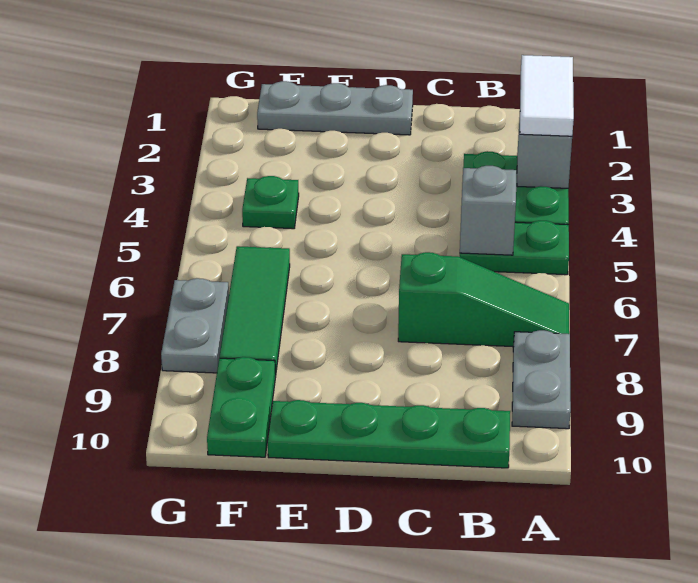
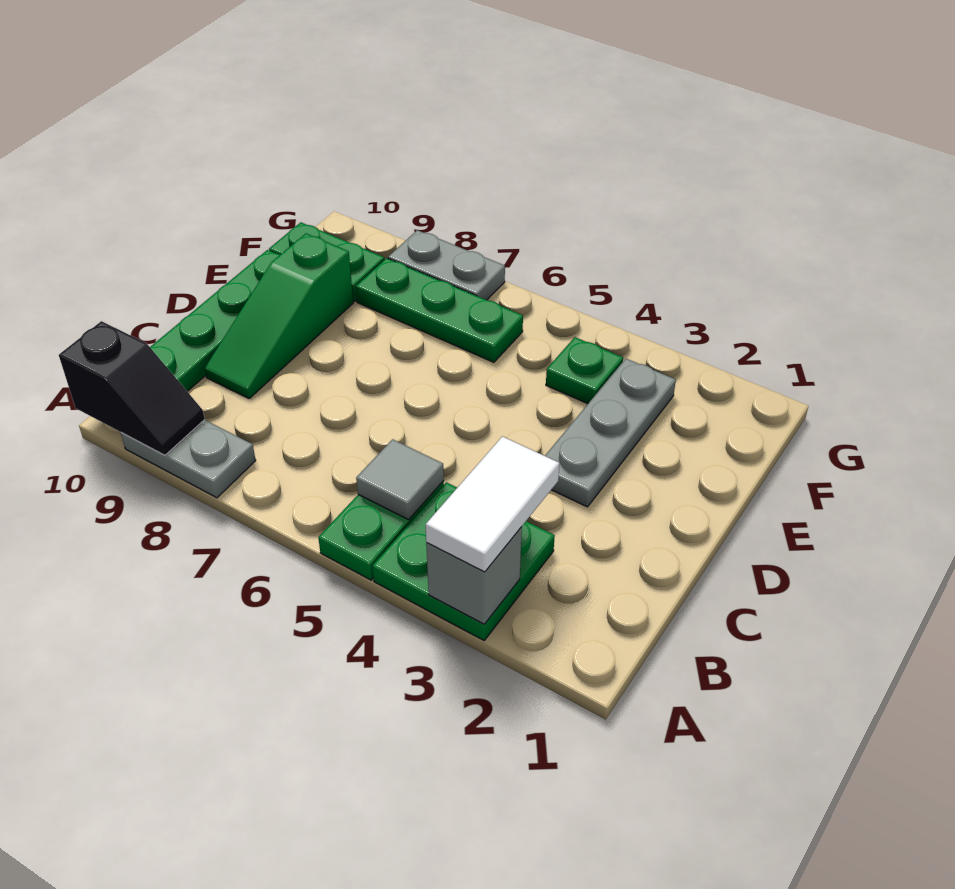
white tile A2:A3 level 3 -> white tile A3:B3 level 3
green slope A7:C7 level 1 top C -> green slope C9:E9 level 1 top E
none -> black slope A9:A10 level 2 top 10
grey brick B5 level 2 -> grey tile B5 level 2
grey plate D1:F1 level 1 -> grey plate D3:F3 level 1
green tile F6:F8 level 1 -> green plate F6:F8 level 1

